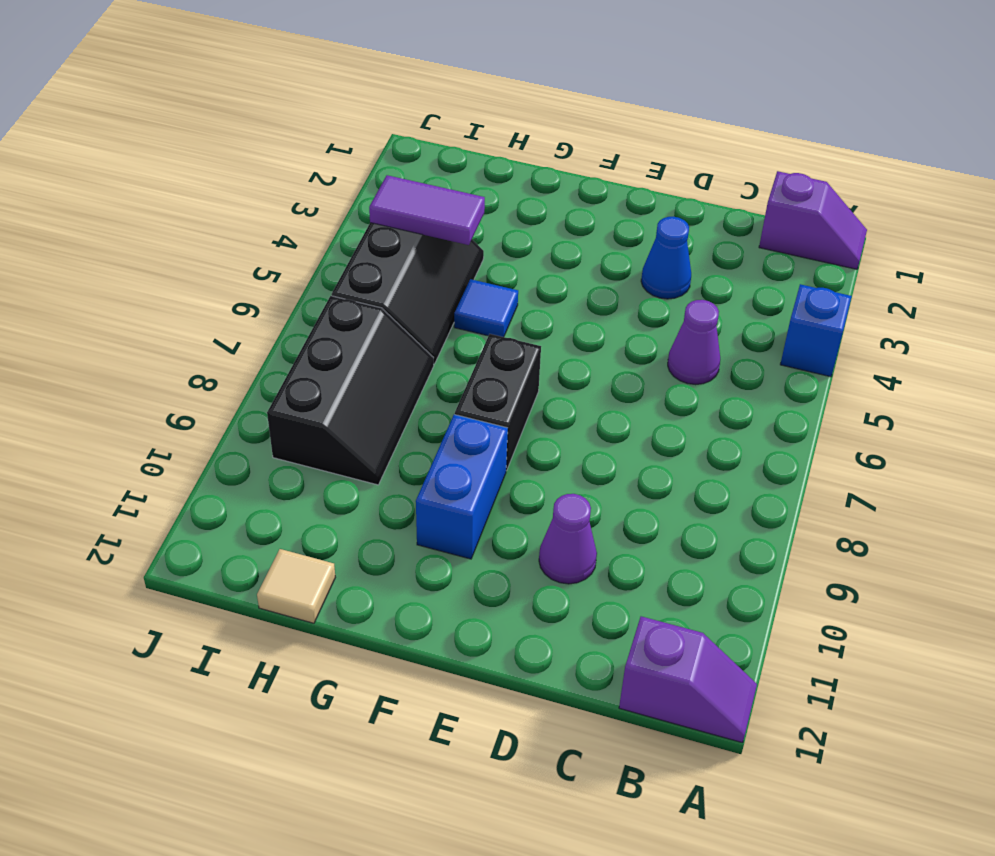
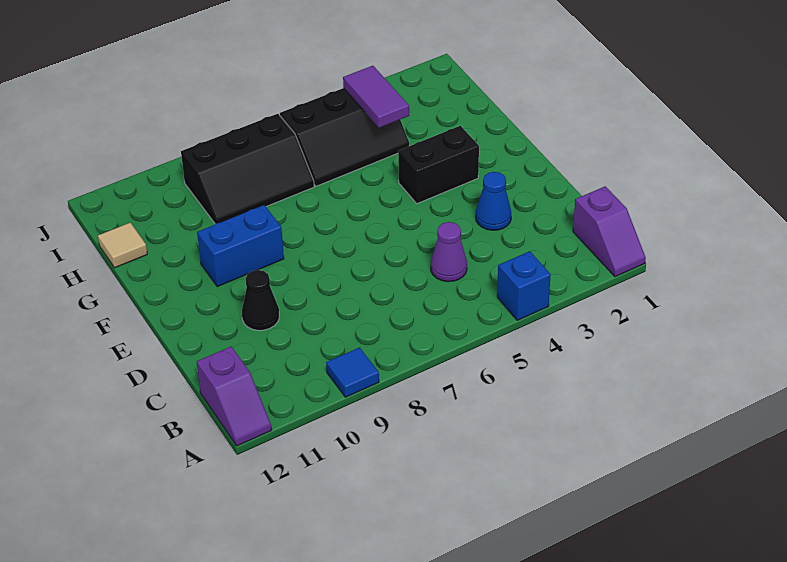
purple cone D10 level 1 -> black cone D10 level 1
black brick F7:F8 level 1 -> black brick F3:F4 level 1
blue tile G5 level 1 -> blue tile A9 level 1

